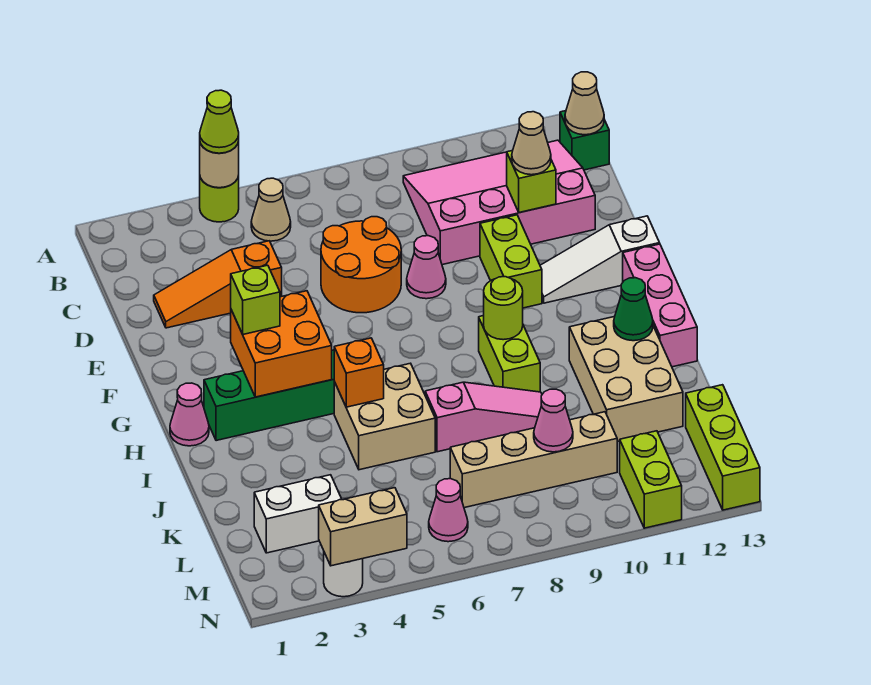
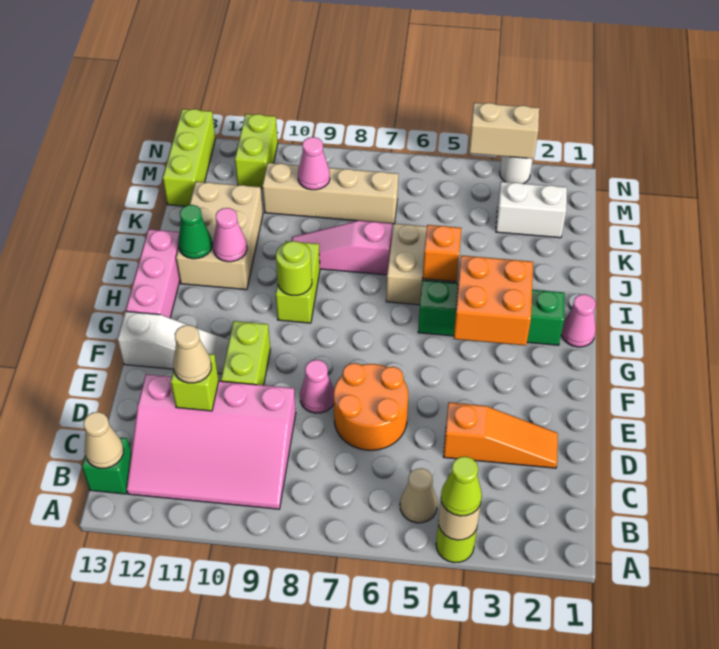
lime brick G3 level 3 -> none
pink cone M6 level 1 -> pink cone I11 level 2

